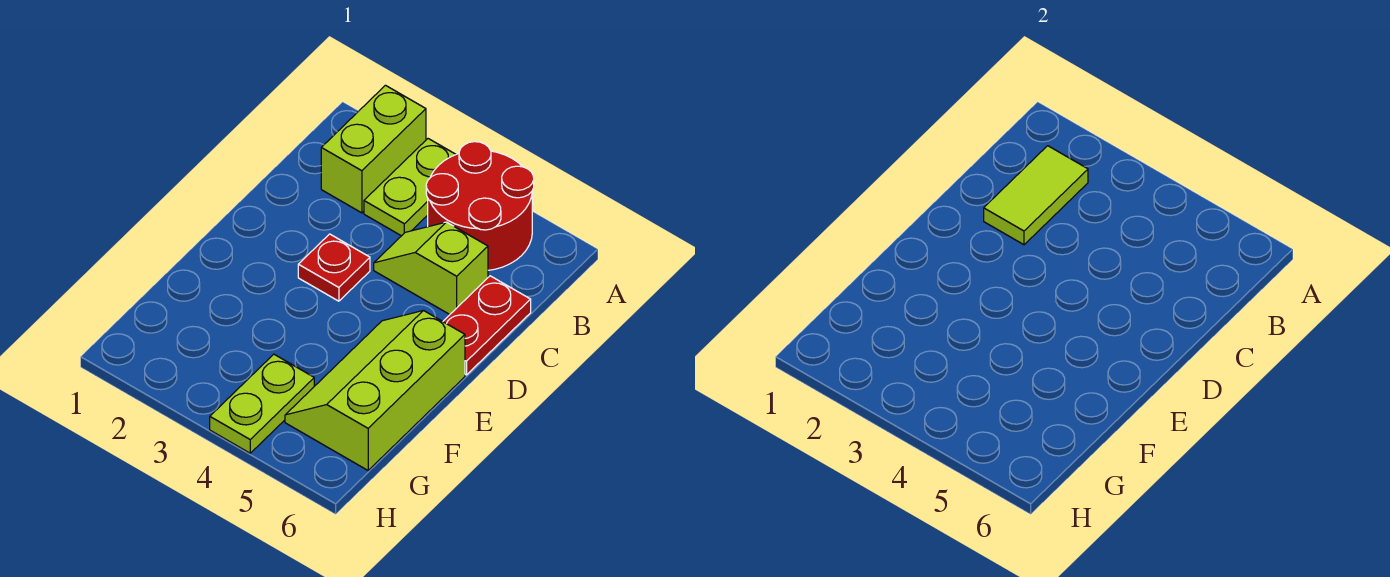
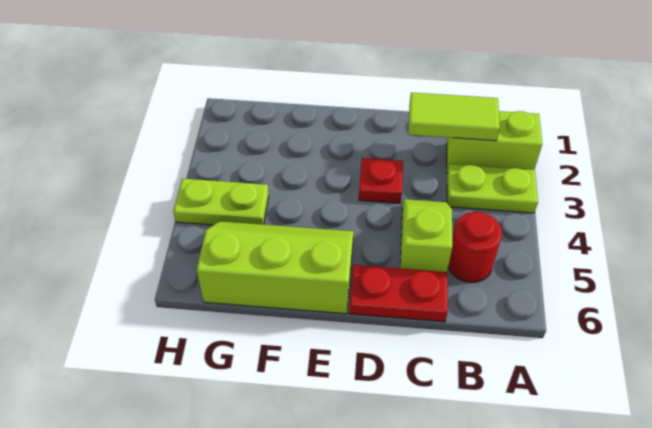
red round brick A4:B5 level 1 -> red round brick B5 level 1

